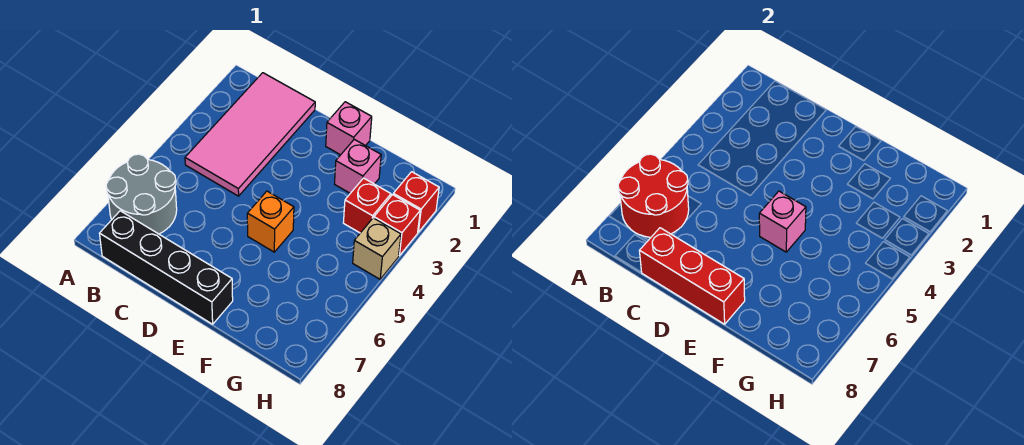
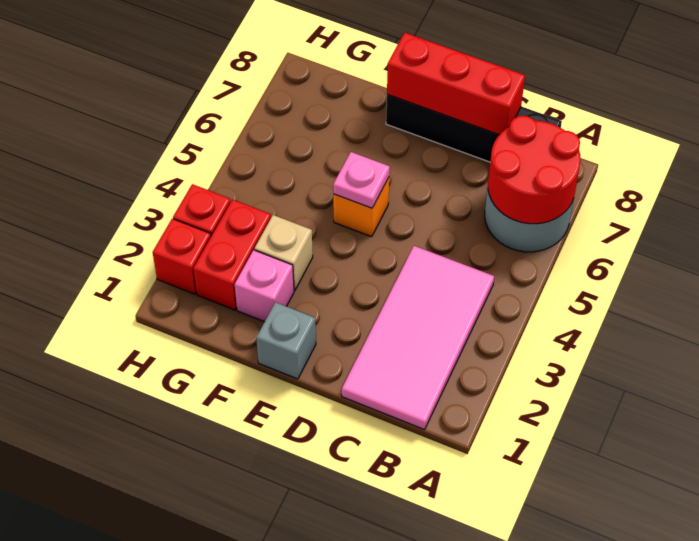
pink brick E1 level 1 -> grey brick E1 level 1
pink brick E5 level 2 -> pink plate E5 level 2
red brick G3 level 1 -> red brick G2:G3 level 1
tan brick H4 level 1 -> tan brick F3 level 1

